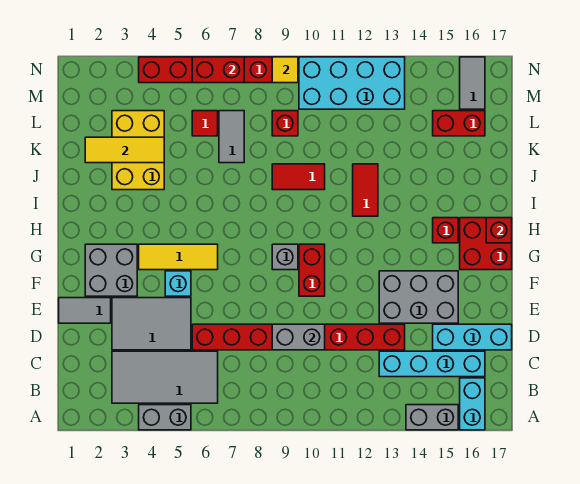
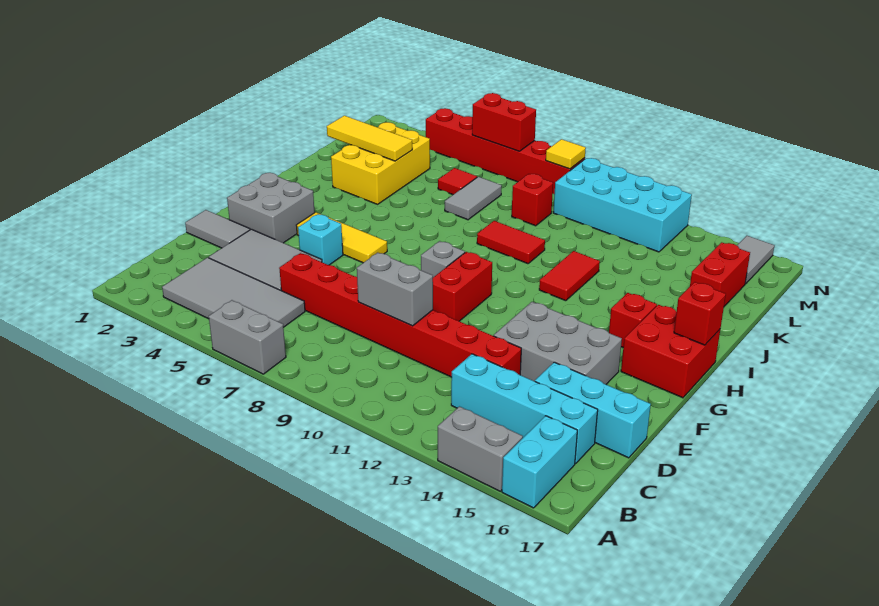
grey brick A4:A5 level 1 -> grey brick A6:A7 level 1
red brick L15:L16 level 1 -> red brick K16:L16 level 1

